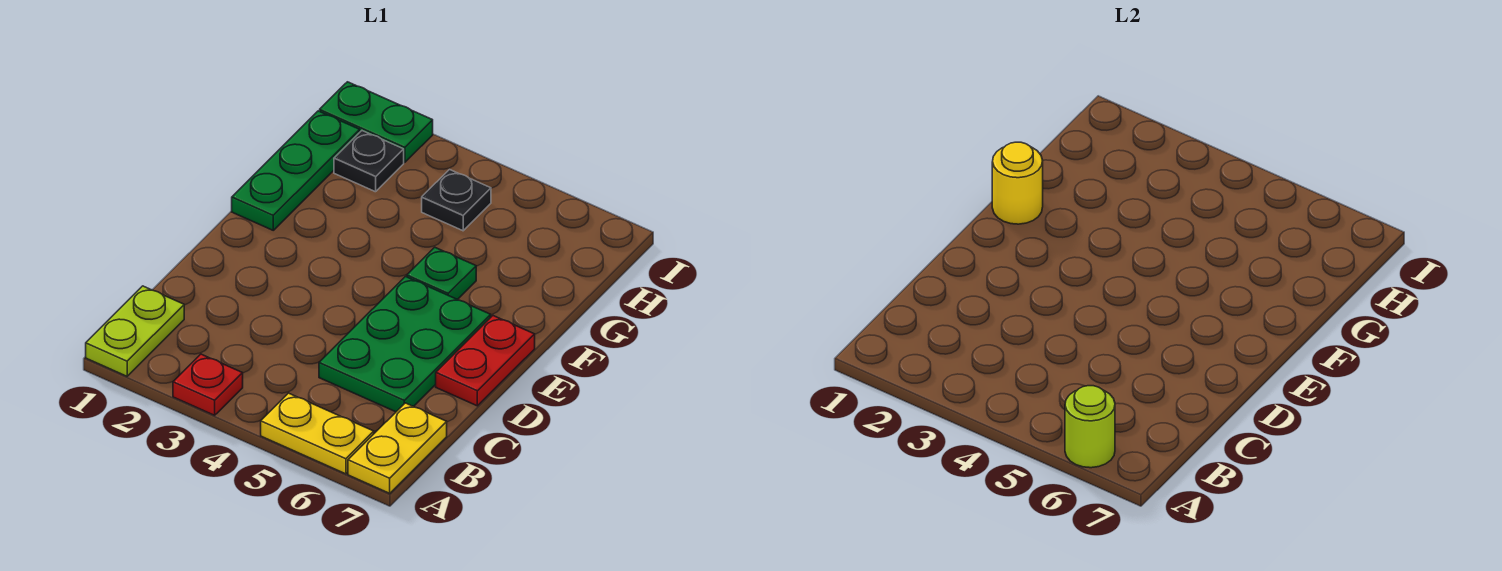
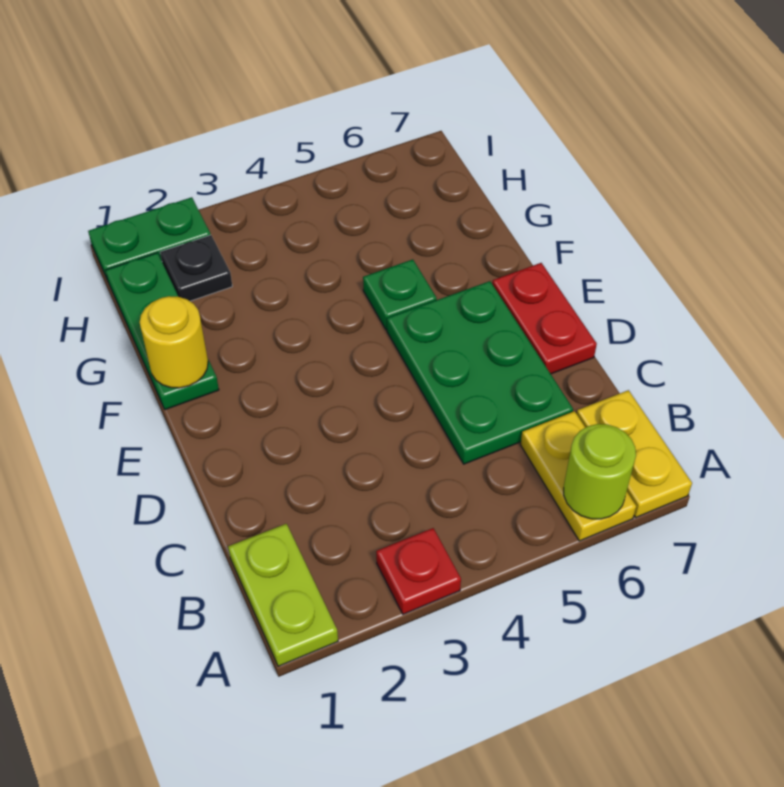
yellow plate A5:A6 level 1 -> yellow plate A6:B6 level 1
black plate H4 level 1 -> none

